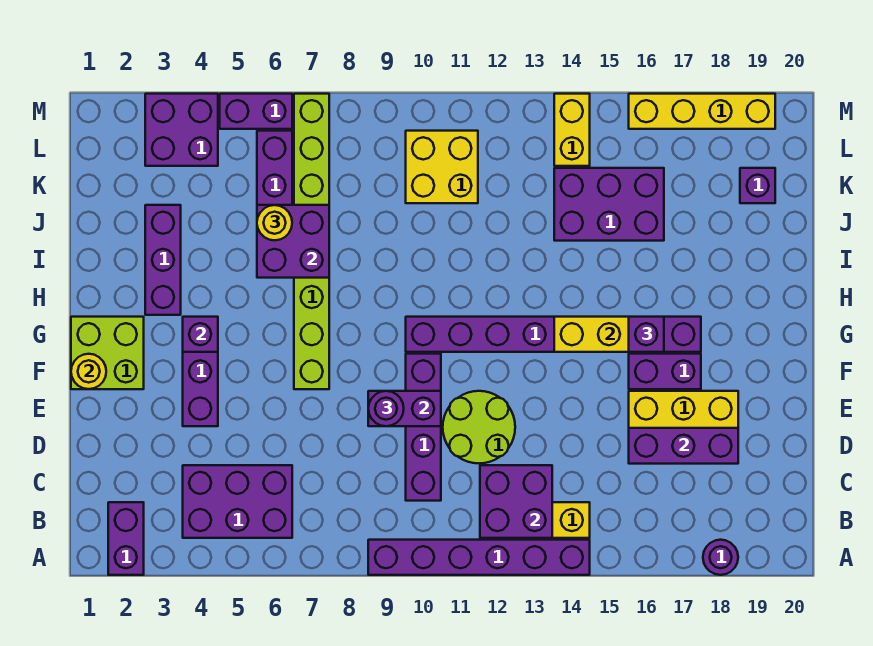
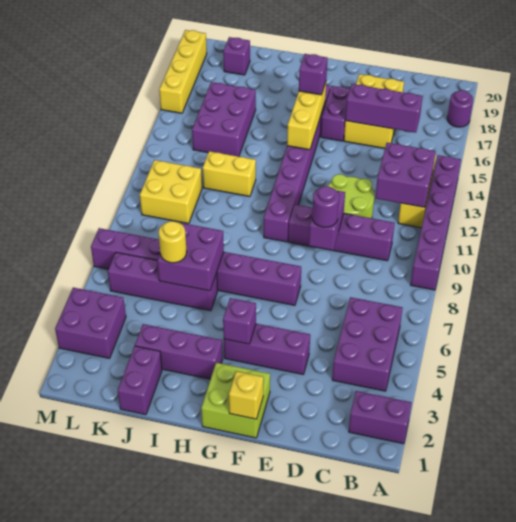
purple brick D16:D18 level 2 -> purple brick C16:E16 level 2
yellow round brick F1 level 2 -> yellow brick F1 level 2
lime brick F7:M7 level 1 -> purple brick F7:M7 level 1
yellow brick L14:M14 level 1 -> yellow brick I12:J12 level 1
purple brick M5:M6 level 1 -> purple brick J1:J2 level 1

